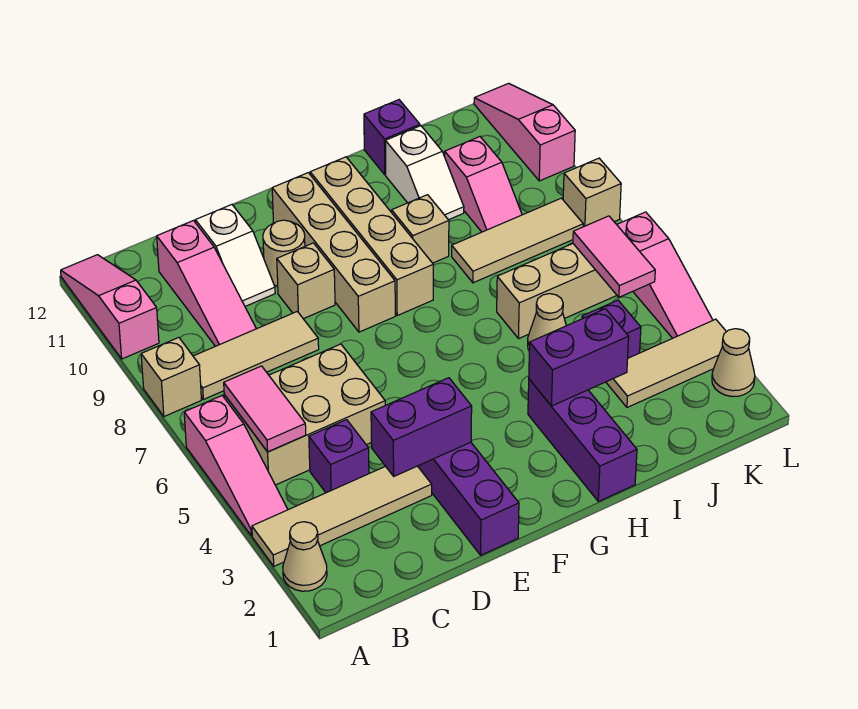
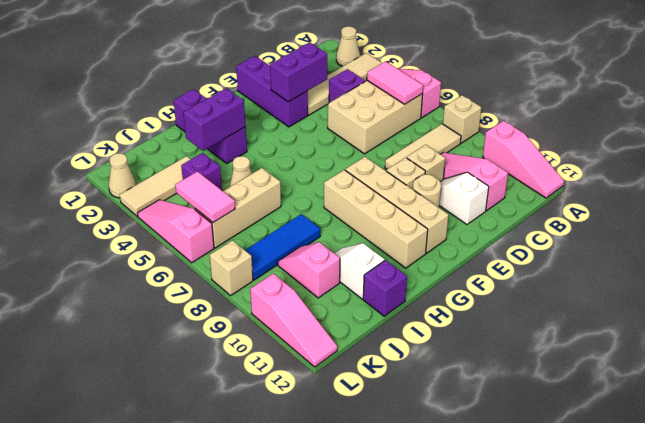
tan brick H9 level 1 -> tan brick D9 level 1
tan tile I8:K8 level 1 -> blue tile I8:K8 level 1

